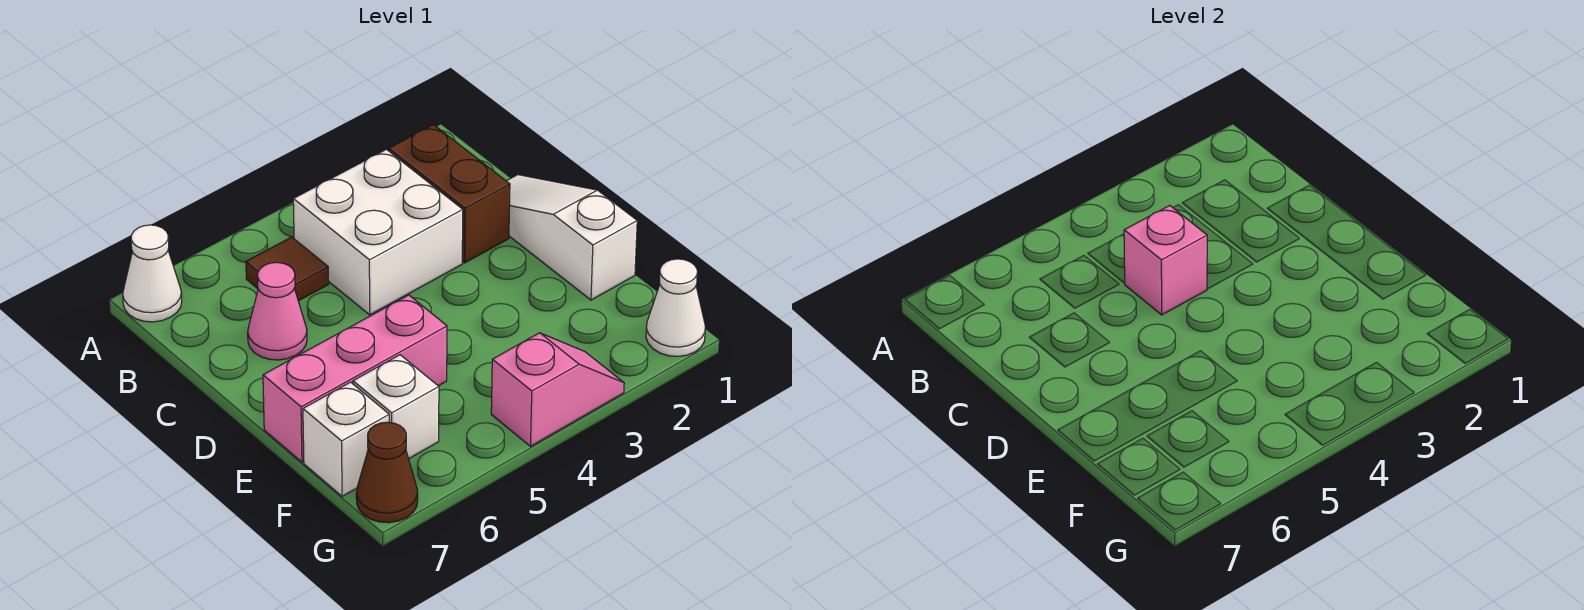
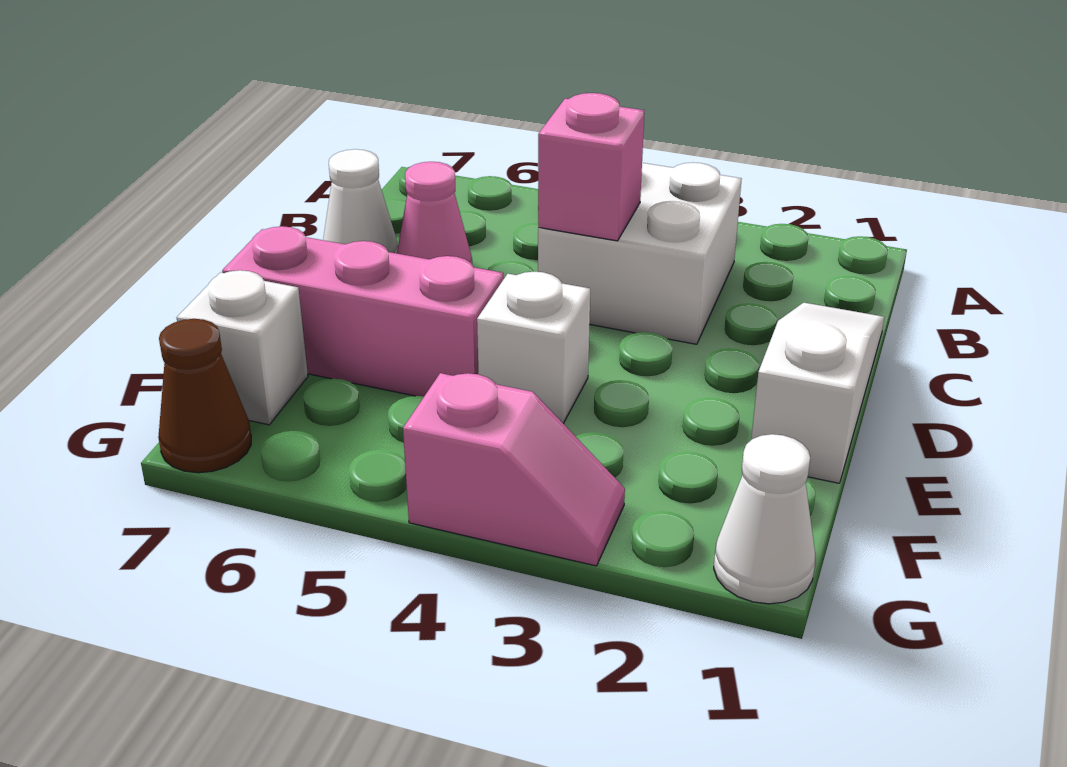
white cone A7 level 1 -> white cone C7 level 1
brown brick B2:C2 level 1 -> none
brown tile B5 level 1 -> none
white brick F6 level 1 -> white brick E4 level 1

